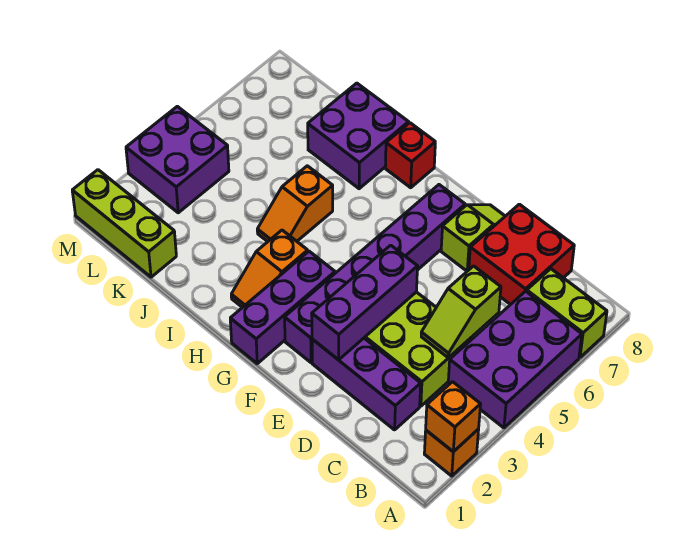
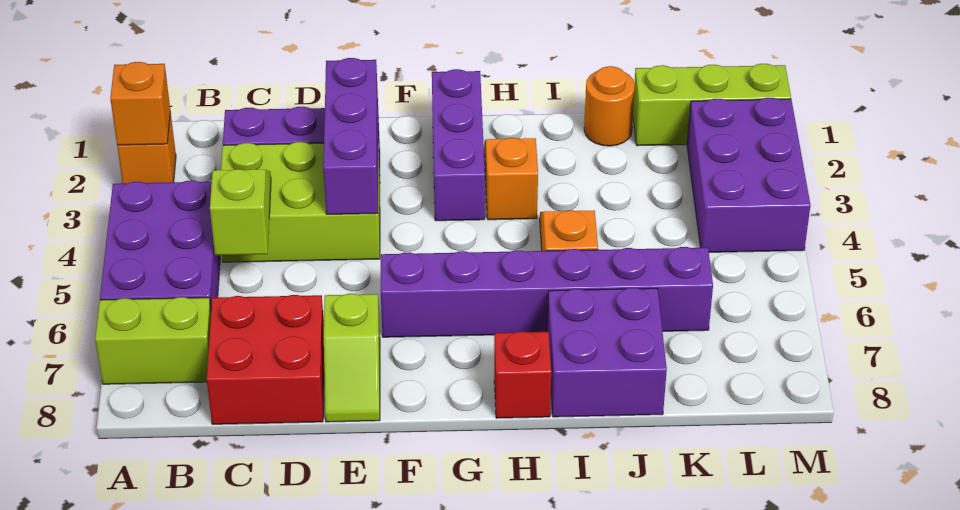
purple brick F2:F7 level 1 -> purple brick F6:K6 level 1
none -> orange round brick J1 level 1
purple brick L3:M4 level 1 -> purple brick L2:M4 level 1

